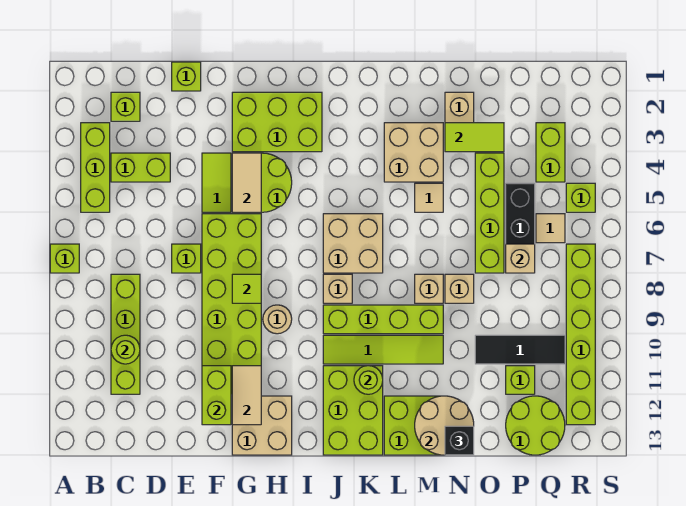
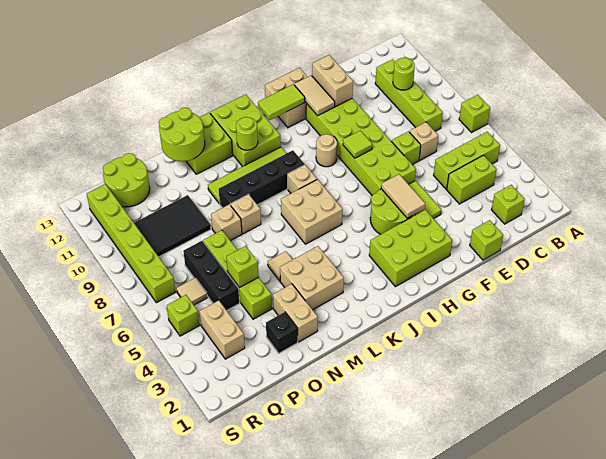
lime brick B3:B5 level 1 -> lime brick B5:D5 level 1
lime brick F11:F12 level 2 -> tan brick F11:F12 level 2
lime brick J9:M9 level 1 -> black brick J9:M9 level 1
tan round brick M12:N13 level 2 -> lime round brick M12:N13 level 2
lime tile N3:O3 level 2 -> lime tile H12:I12 level 2
black brick N13 level 3 -> black brick O2 level 1
black tile O10:Q10 level 1 -> black tile O9:Q10 level 1
tan brick P7 level 2 -> tan brick D7 level 1
lime brick P11 level 1 -> lime brick O5 level 2
lime brick Q3:Q4 level 1 -> tan brick Q3:Q4 level 1

